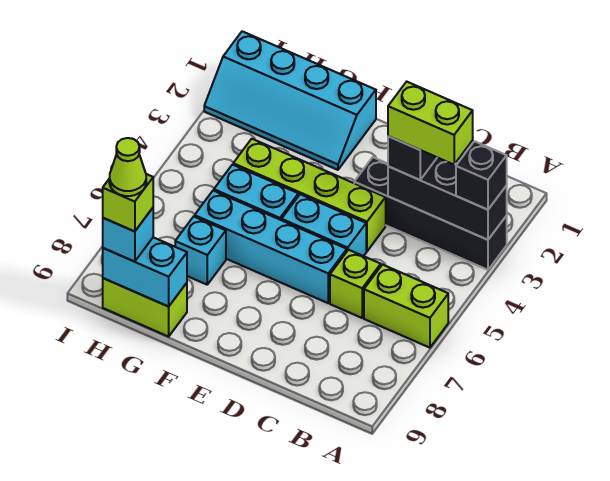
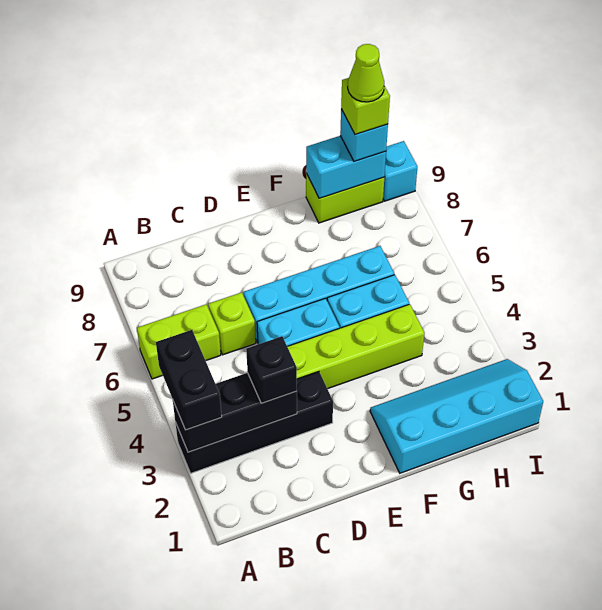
black brick A3 level 3 -> black brick A3:A4 level 3
lime brick B3:C3 level 4 -> none
cyan brick G7 level 1 -> cyan brick I9 level 1

